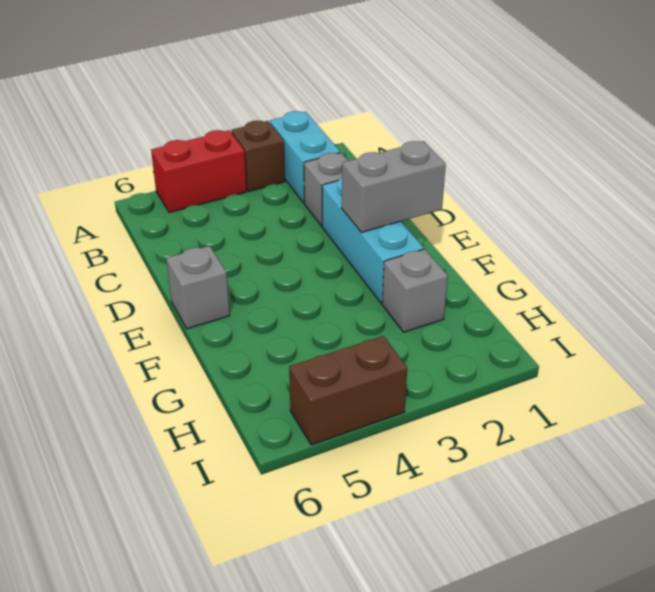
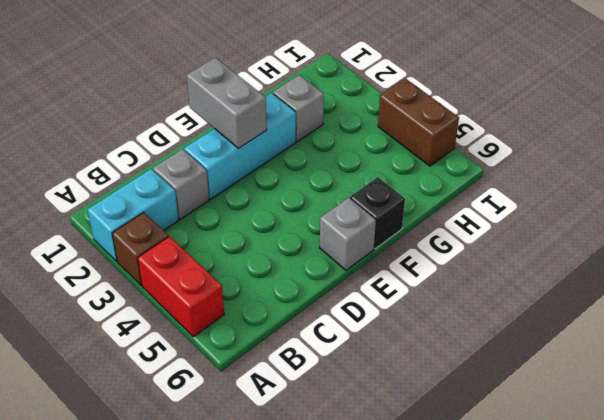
none -> black brick F6 level 1

